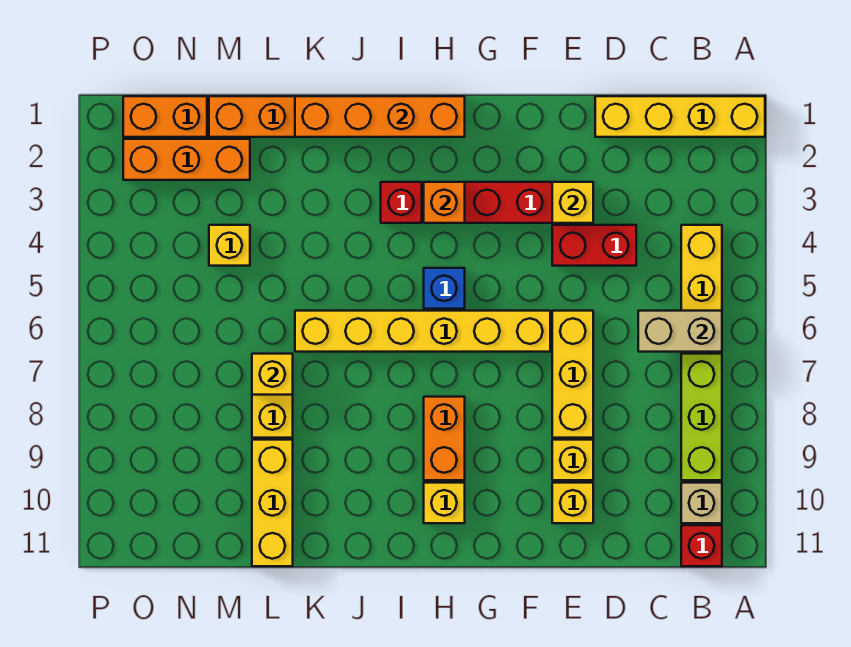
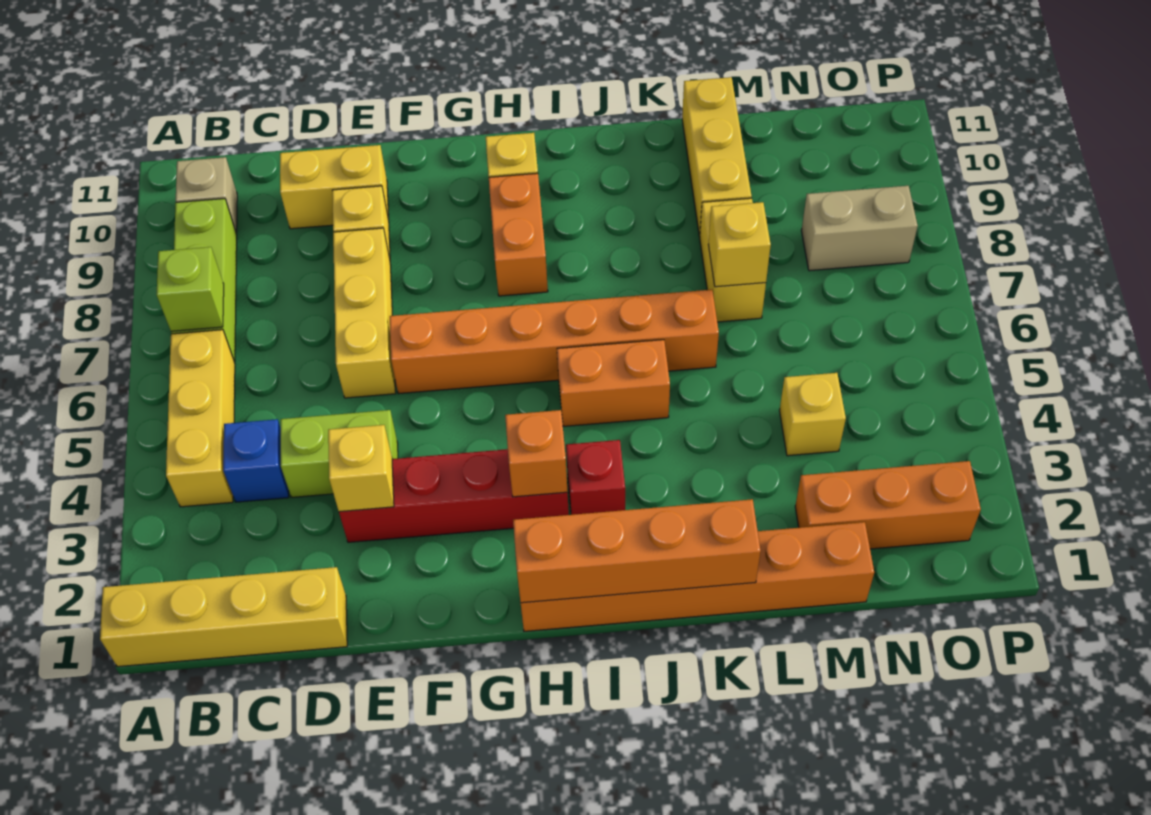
tan brick B6:C6 level 2 -> tan brick N8:O8 level 1
none -> lime brick B7 level 2
red brick B11 level 1 -> none
red brick D4:E4 level 1 -> lime brick D4:E4 level 1
yellow brick E10 level 1 -> yellow brick D10:E10 level 1
yellow brick F6:K6 level 1 -> orange brick F6:K6 level 1
blue brick H5 level 1 -> blue brick C4 level 1
orange brick N1:O1 level 1 -> orange brick I5:J5 level 1

